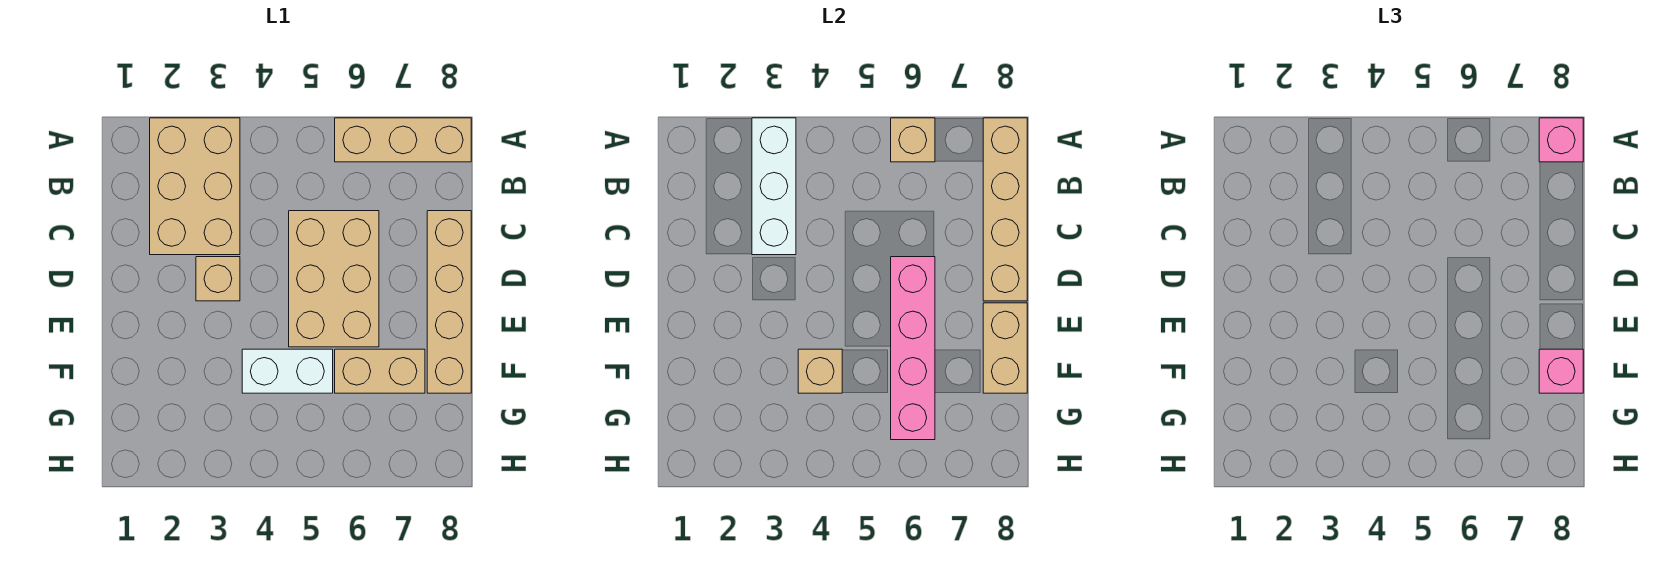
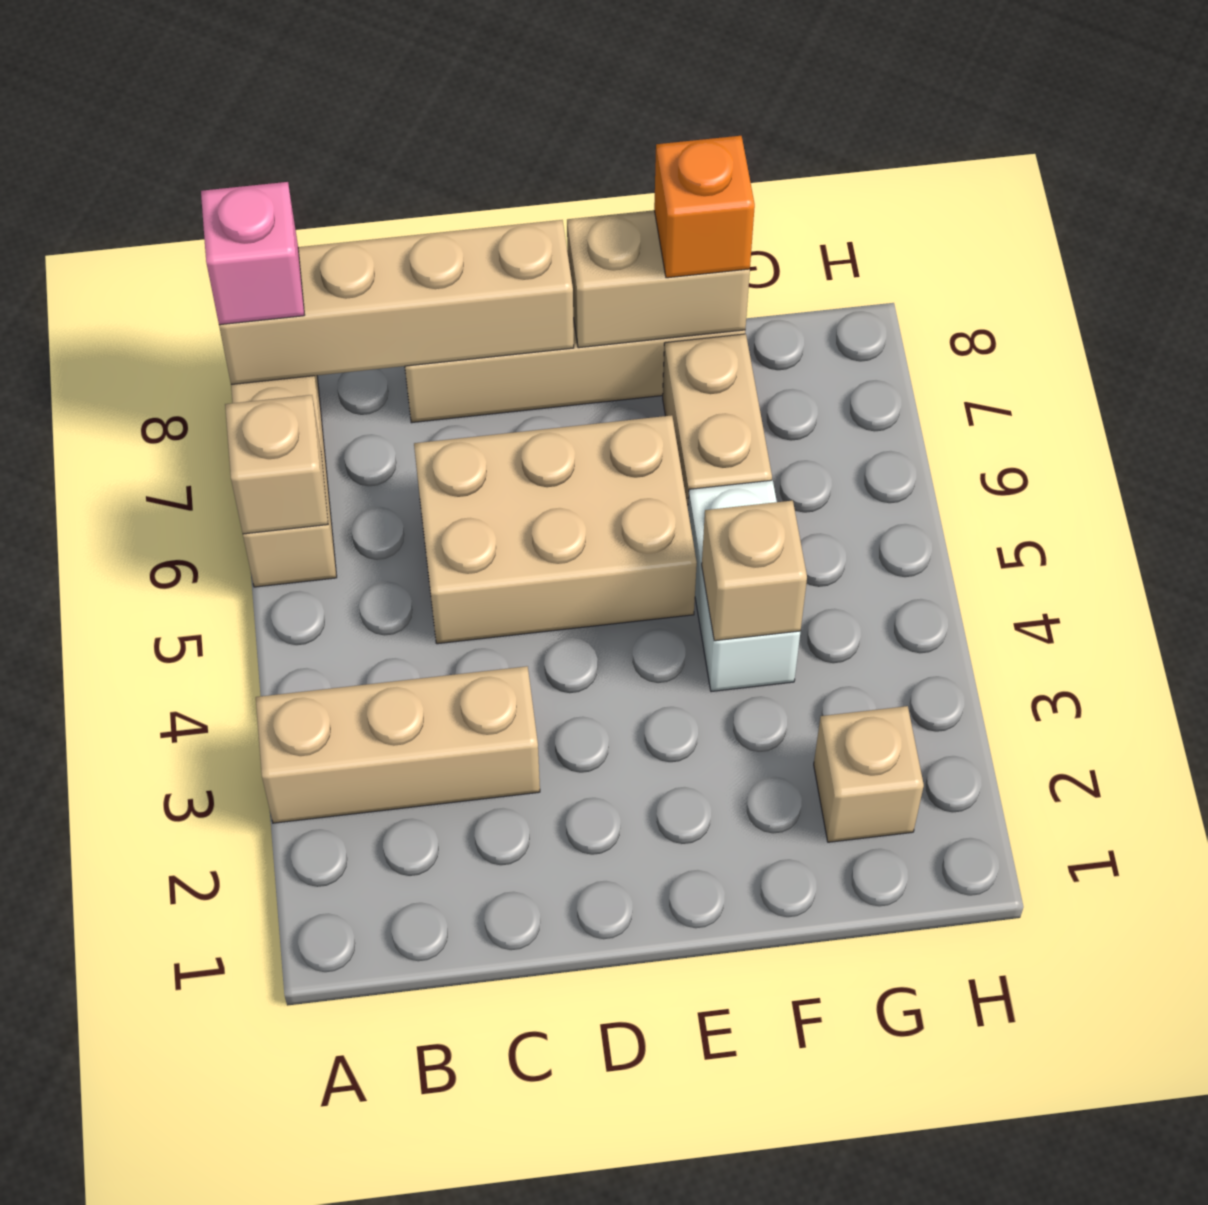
tan brick A2:C3 level 1 -> tan brick A3:C3 level 1
white brick A3:C3 level 2 -> none
tan brick D3 level 1 -> tan brick G2 level 1
pink brick D6:G6 level 2 -> none
pink brick F8 level 3 -> orange brick F8 level 3

